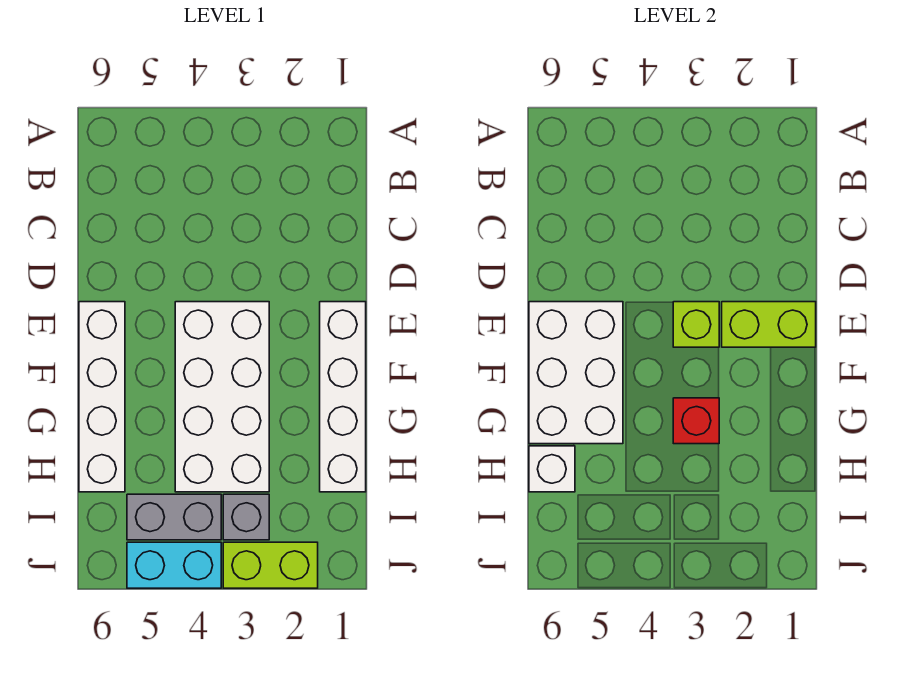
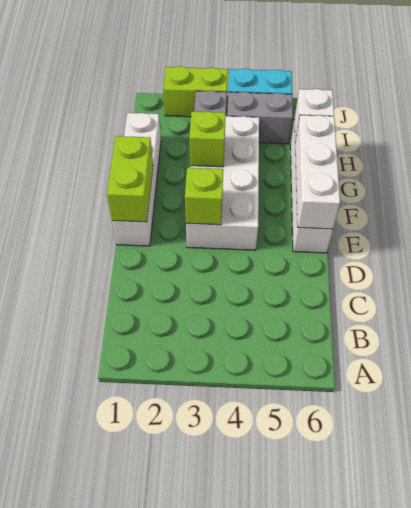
lime brick E1:E2 level 2 -> lime brick E1:F1 level 2
white brick E5:G6 level 2 -> white brick E6:G6 level 2
red brick G3 level 2 -> lime brick G3 level 2

